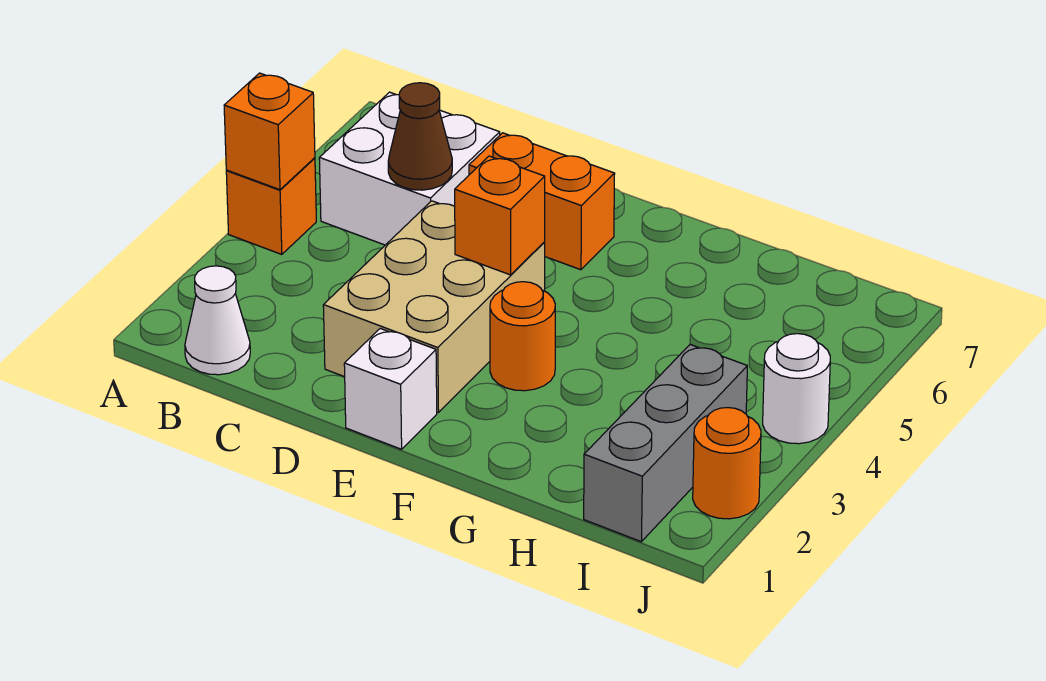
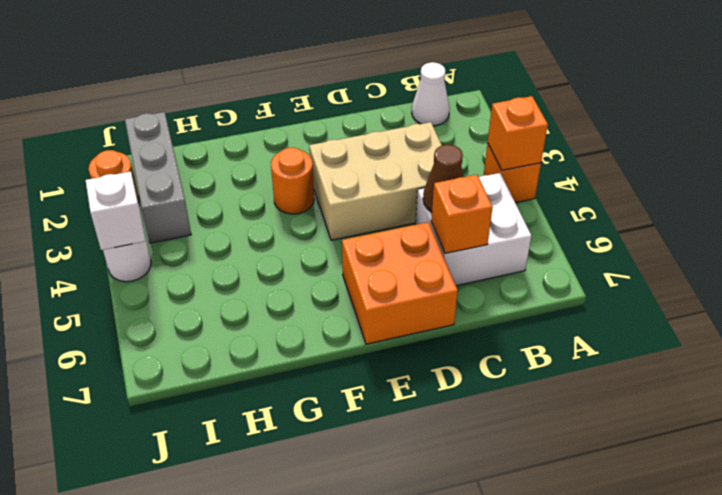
tan brick D2:E4 level 1 -> tan brick C3:E4 level 1
orange brick D6:E6 level 1 -> orange brick D6:E7 level 1
white brick E1 level 1 -> white brick J4 level 2
orange brick E4 level 2 -> orange brick C6 level 2

